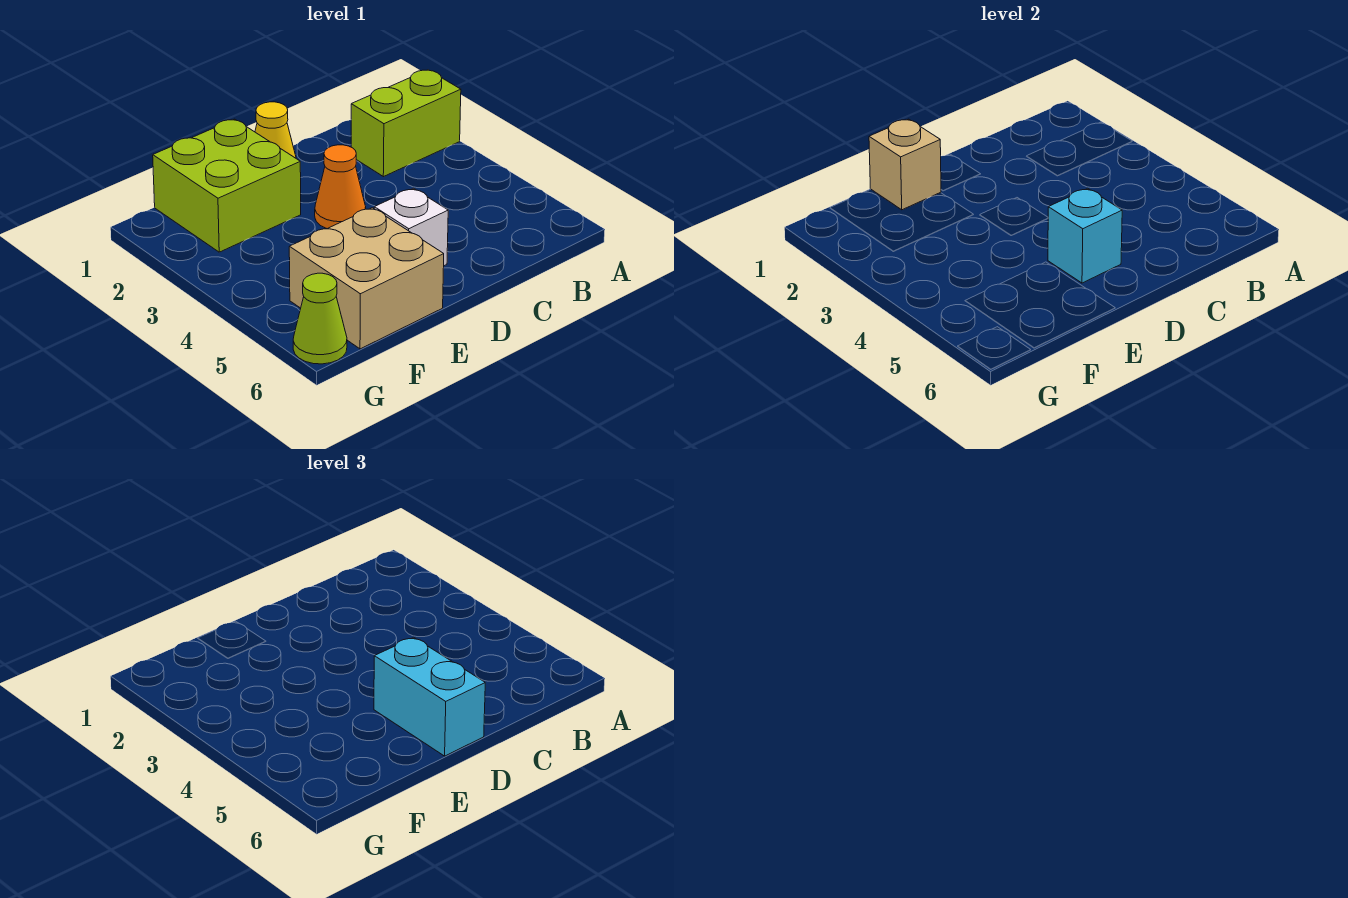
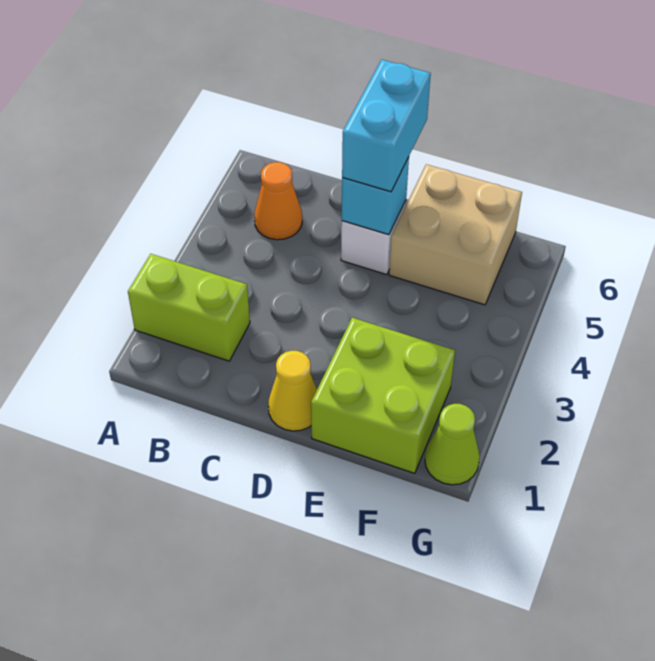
orange cone D3 level 1 -> orange cone B5 level 1
tan brick E1 level 2 -> none
lime cone G6 level 1 -> lime cone G1 level 1

